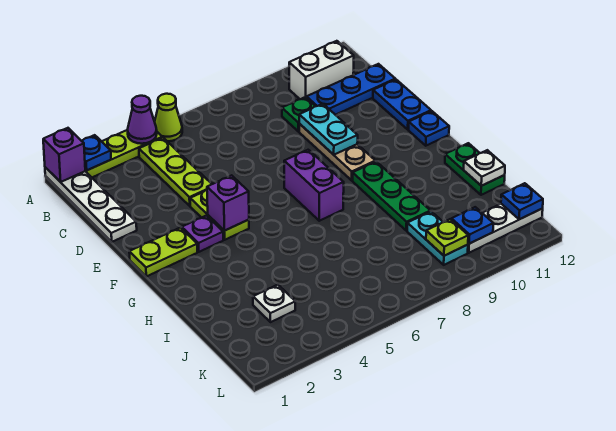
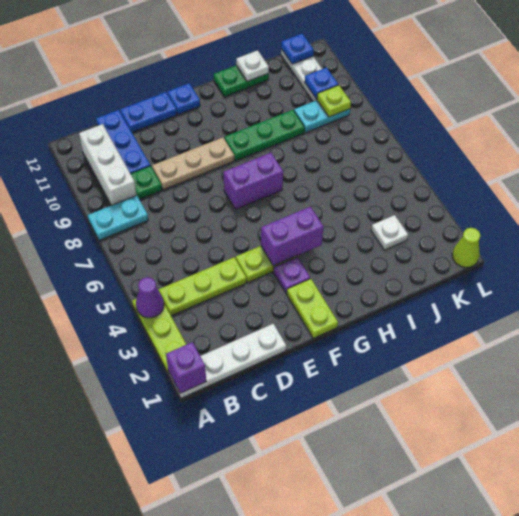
blue plate A2 level 2 -> none
lime cone A5 level 1 -> lime cone L1 level 1
white brick B10:B11 level 1 -> white brick B9:B11 level 1
cyan plate D9:E9 level 2 -> cyan plate A8:B8 level 1
purple brick F4 level 2 -> purple brick F4:G4 level 2

